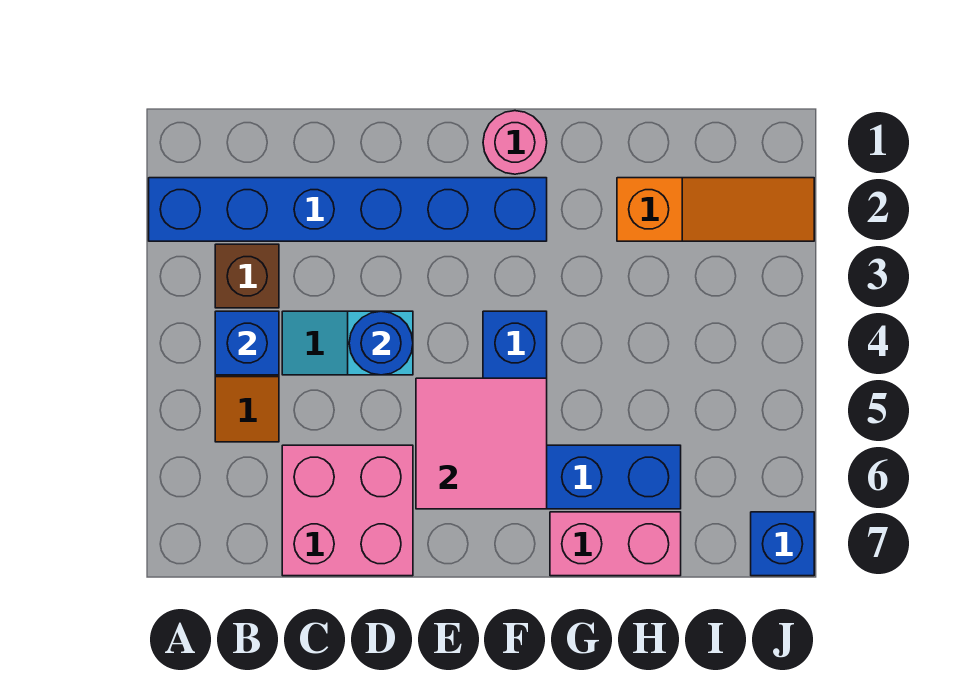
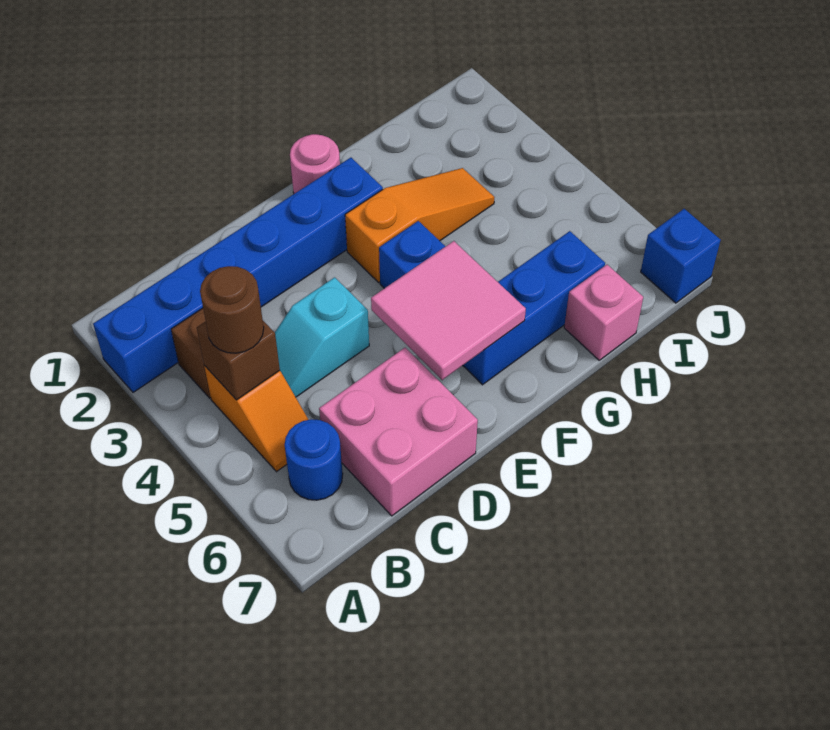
blue brick B4 level 2 -> brown brick B4 level 2
none -> brown round brick B4 level 3
blue round brick D4 level 2 -> blue round brick B6 level 1
pink brick G7:H7 level 1 -> pink brick H7 level 1
orange slope H2:J2 level 1 top H -> orange slope F3:H3 level 1 top F

